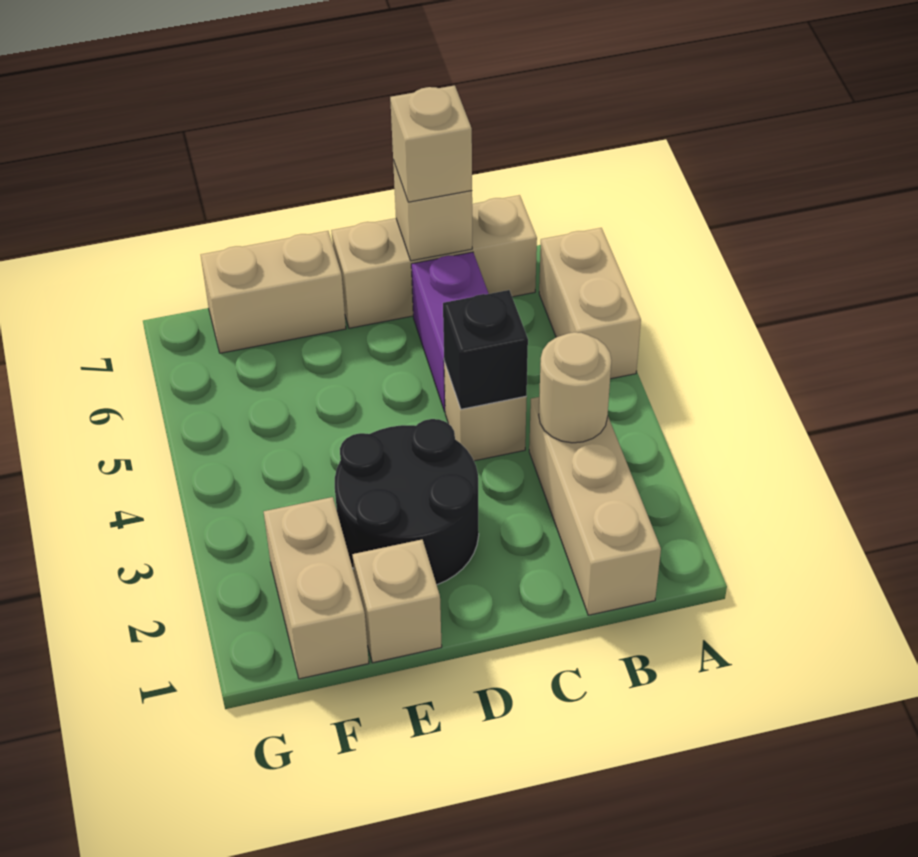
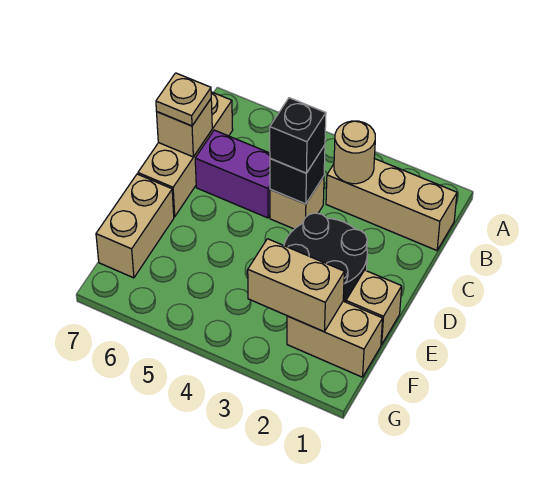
tan brick A5:A6 level 1 -> tan brick F2:F3 level 2
none -> black brick C4 level 3
tan brick C7 level 3 -> tan plate C7 level 3

